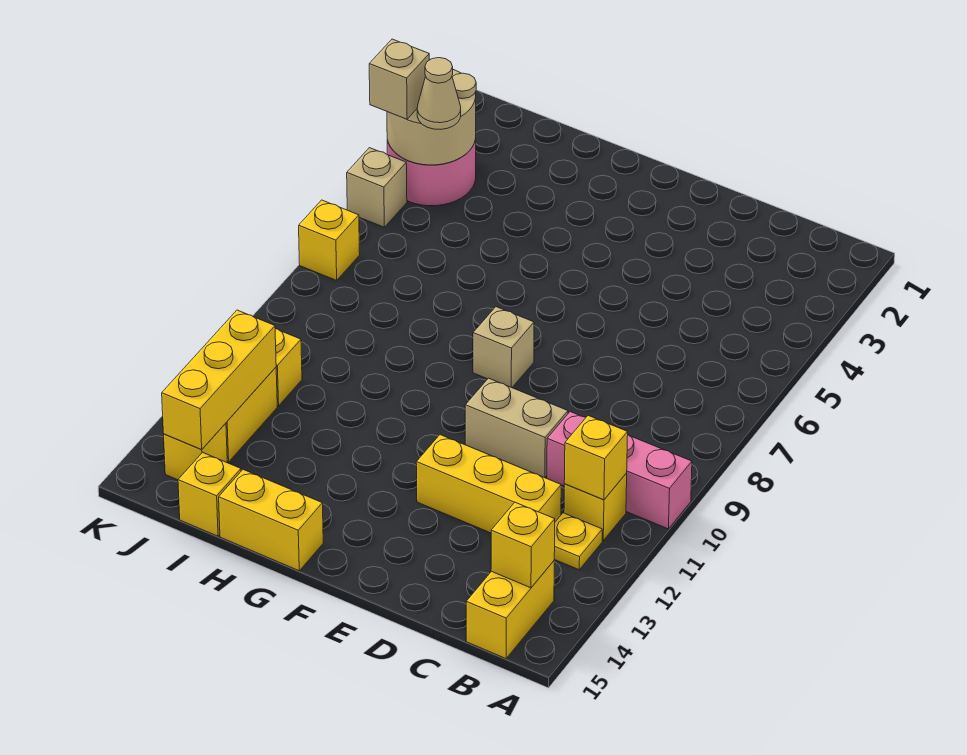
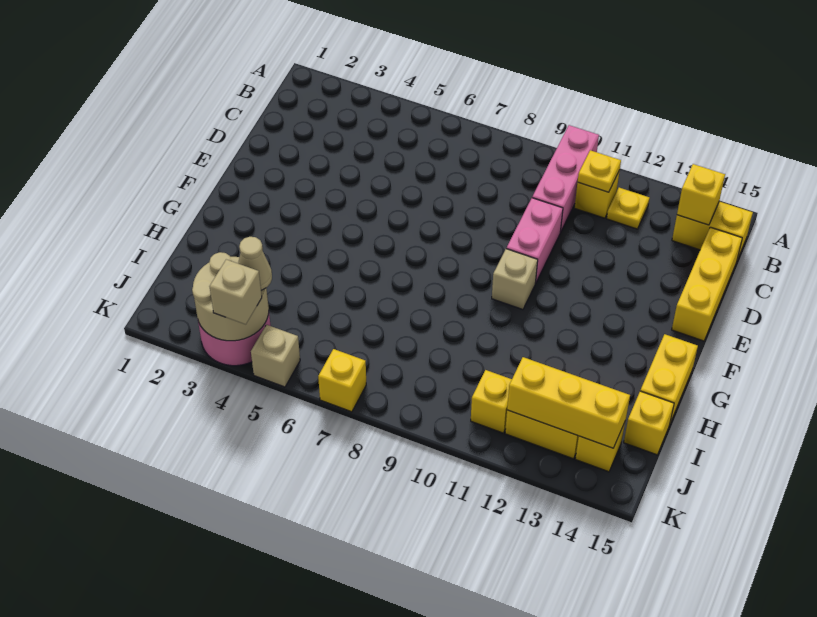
yellow brick B11 level 2 -> yellow plate B11 level 2
yellow brick C12:E12 level 1 -> yellow brick C15:E15 level 1
tan brick D10:E10 level 1 -> pink brick D10:E10 level 1
tan brick F8 level 1 -> tan brick F10 level 1

